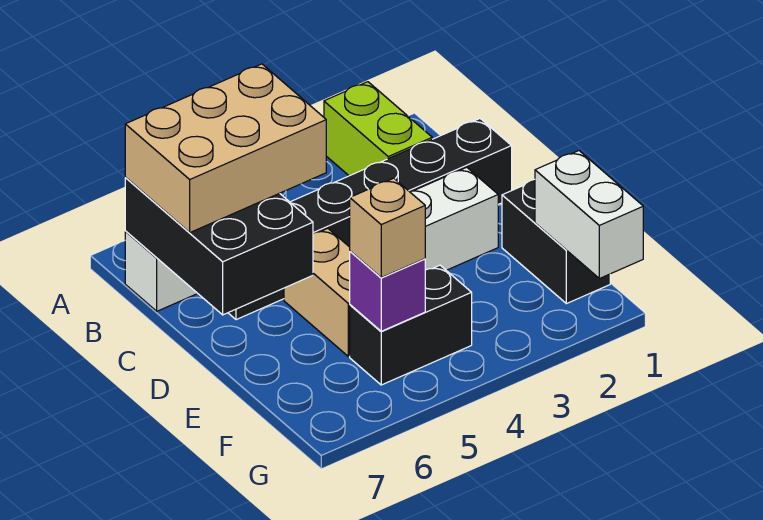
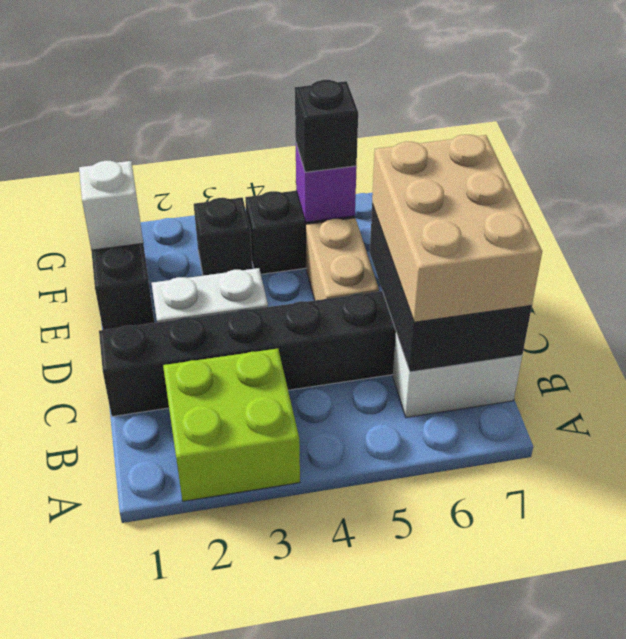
lime brick A2:B2 level 1 -> lime brick A2:B3 level 1
tan brick B5:C7 level 3 -> tan brick B6:D7 level 3
white brick F1:G1 level 2 -> white brick F1 level 2
none -> black brick F3 level 1
tan brick F5 level 3 -> black brick F5 level 3

